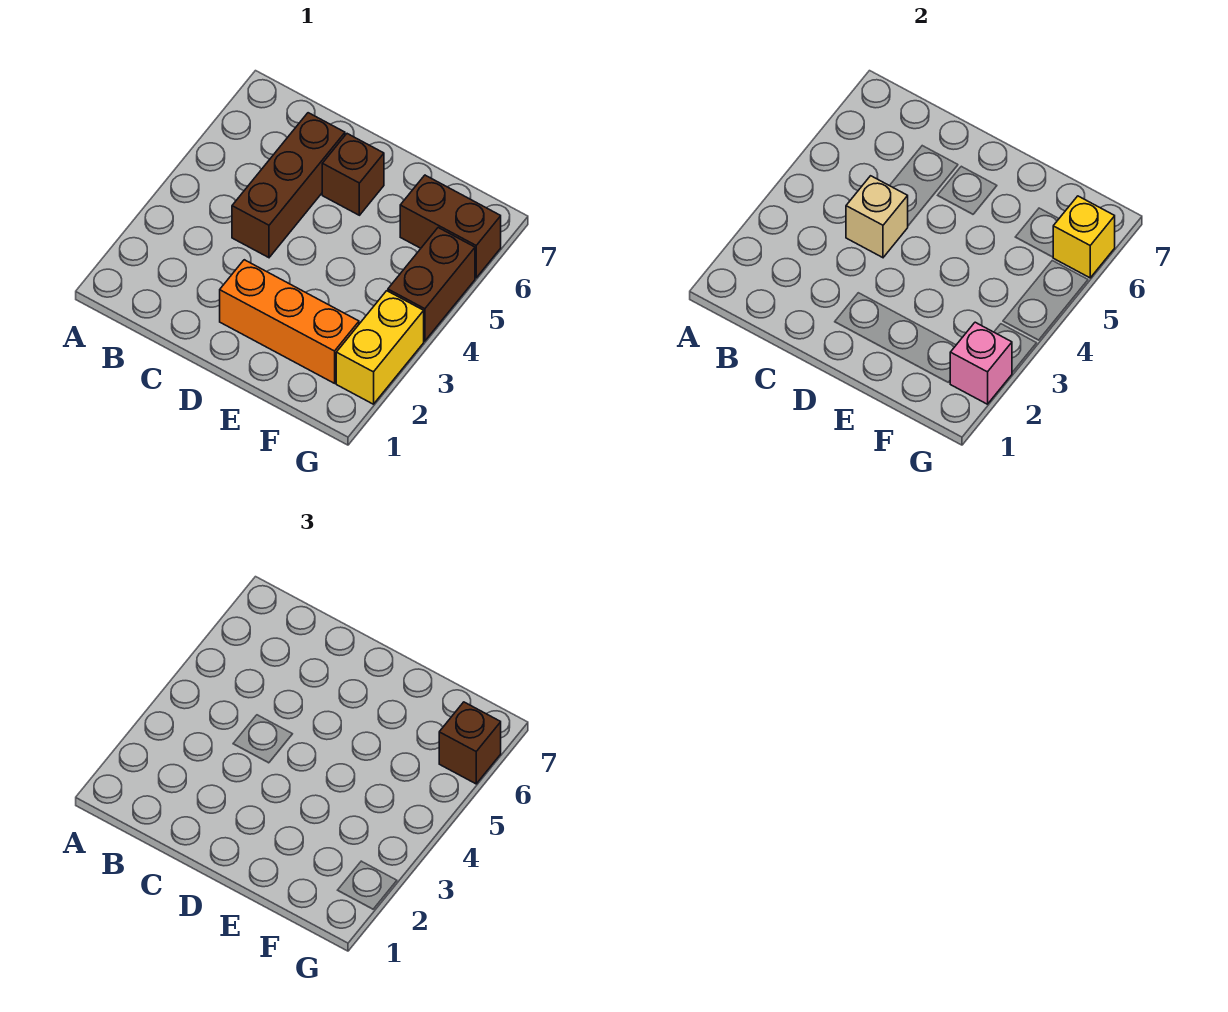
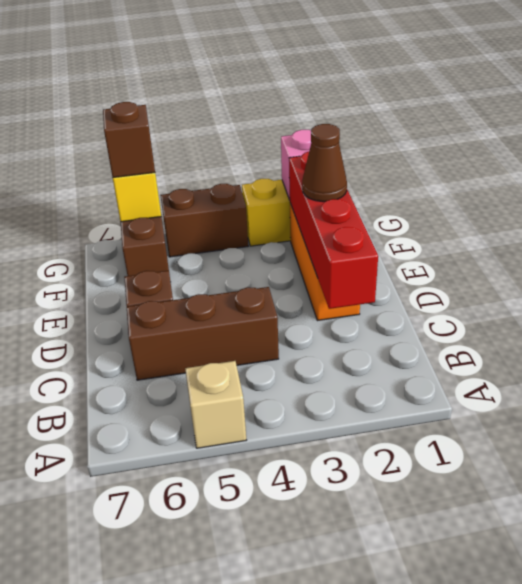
none -> red brick C2:F2 level 2
tan brick C4 level 2 -> tan brick A5 level 1
none -> brown cone E2 level 3

